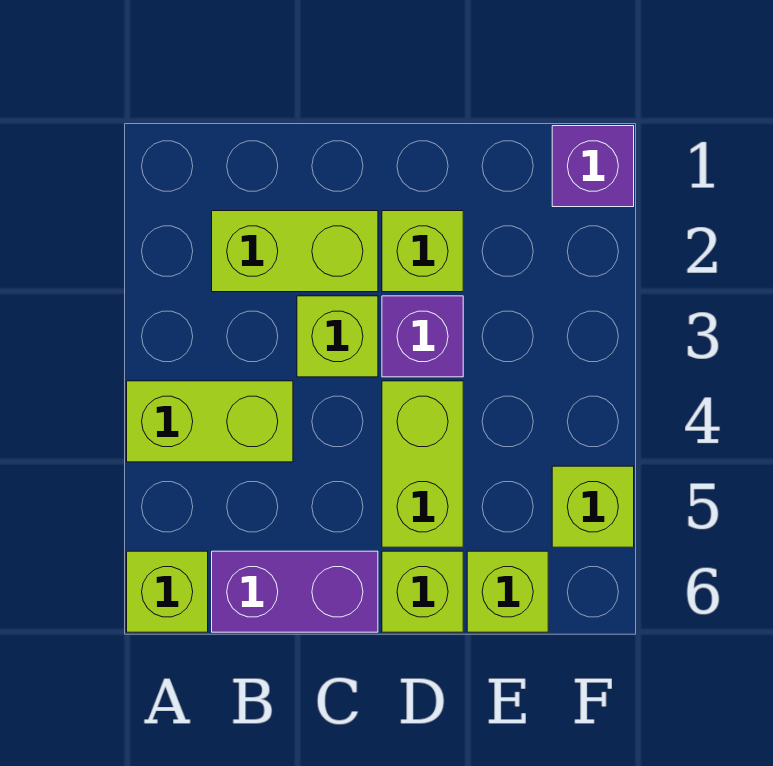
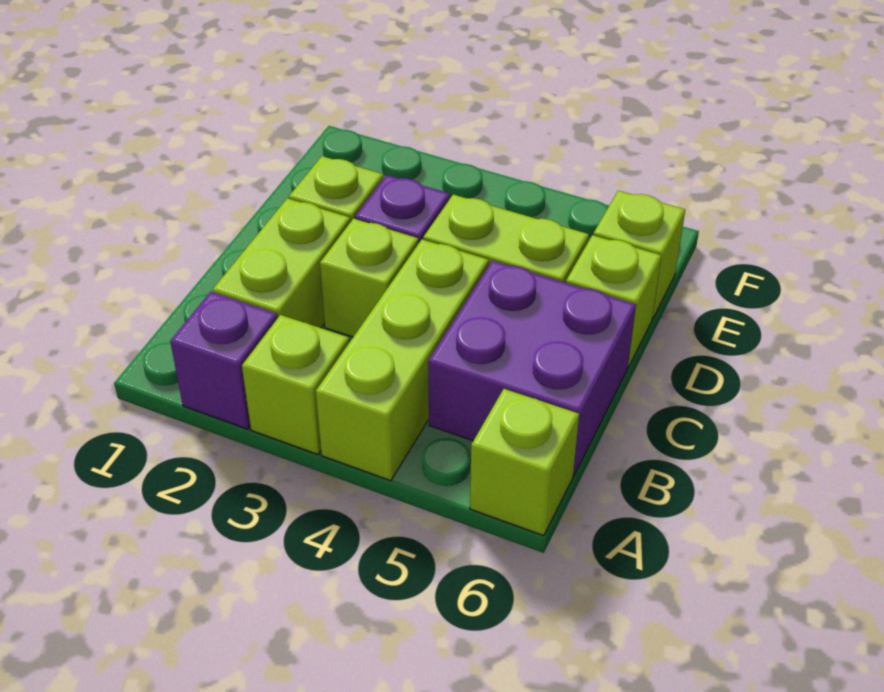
lime brick A4:B4 level 1 -> lime brick A4:C4 level 1
purple brick B6:C6 level 1 -> purple brick B5:C6 level 1
purple brick F1 level 1 -> purple brick A2 level 1
lime brick F5 level 1 -> lime brick A3 level 1

